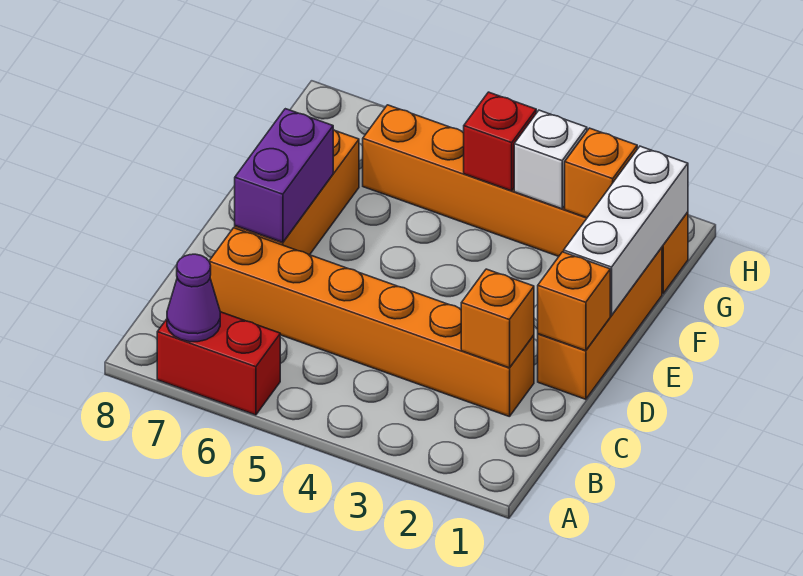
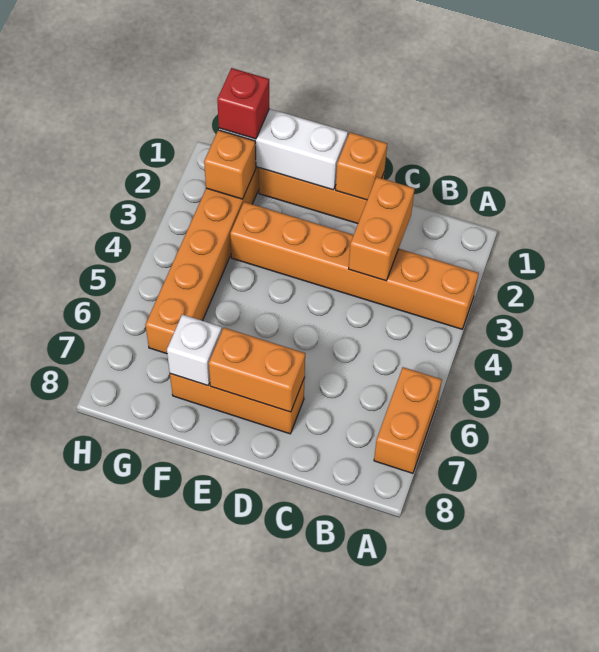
red brick A6:A7 level 1 -> orange brick A6:A7 level 1
purple cone A7 level 2 -> none
orange brick C2:C7 level 1 -> orange brick A3:F3 level 1
orange brick C2 level 2 -> orange brick C2:C3 level 2
purple brick D7:E7 level 2 -> orange brick D7:E7 level 2
white brick G3 level 2 -> white brick F7 level 2
red brick G4 level 2 -> red brick G1 level 3

